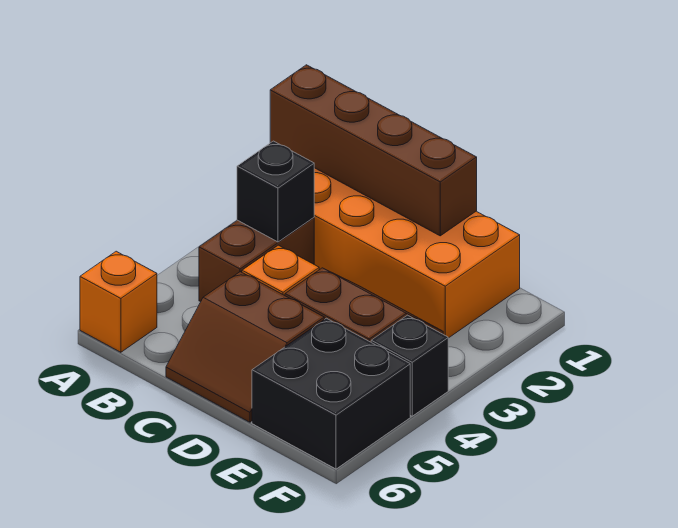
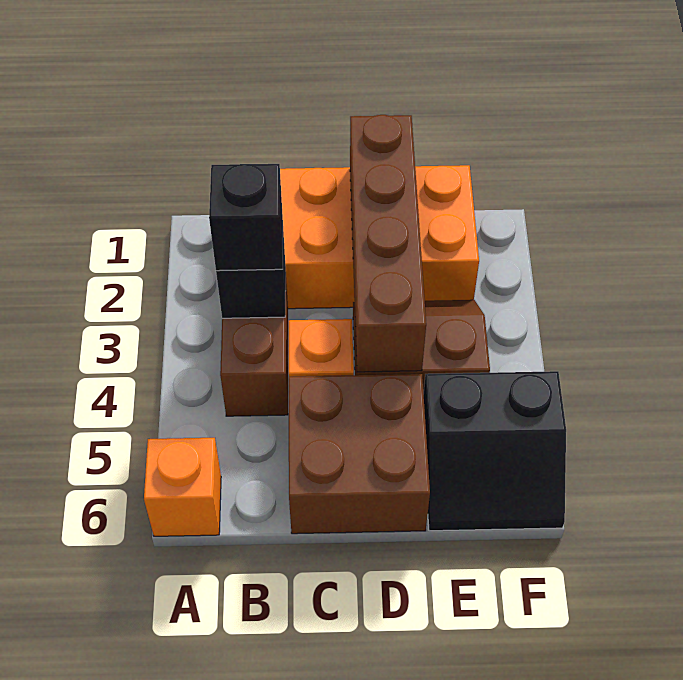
brown brick A1:D1 level 2 -> brown brick D1:D4 level 2
brown slope C5:D6 level 1 top 5 -> brown brick C5:D6 level 1
black brick E5:F6 level 1 -> black slope E5:F6 level 1 top 5
black brick F4 level 1 -> black brick B3 level 3

